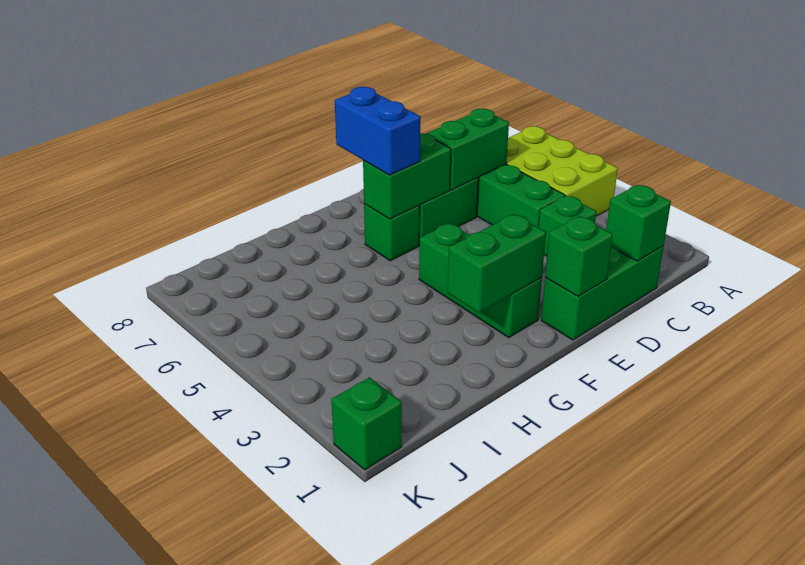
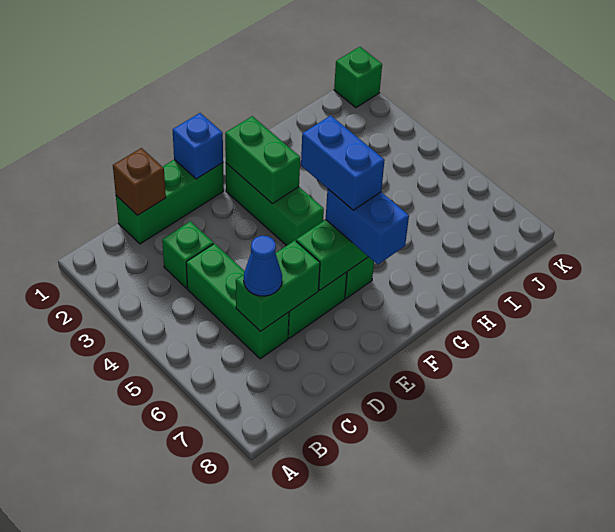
lime brick A4:B6 level 1 -> none
green brick C1 level 2 -> brown brick C1 level 2
none -> blue cone C6 level 3
green brick E1 level 2 -> blue brick E1 level 2
green brick F2:G2 level 2 -> green brick F2:F3 level 2
none -> blue brick F5:F6 level 4

